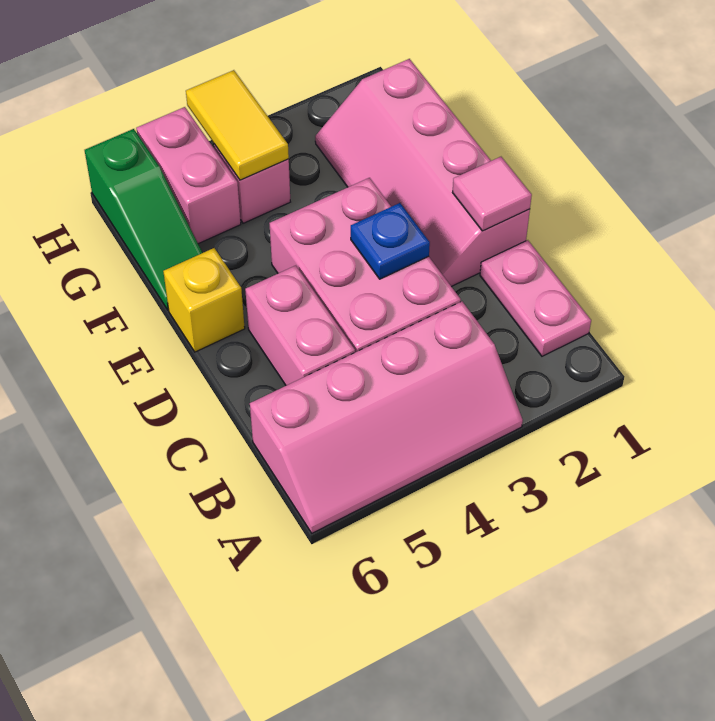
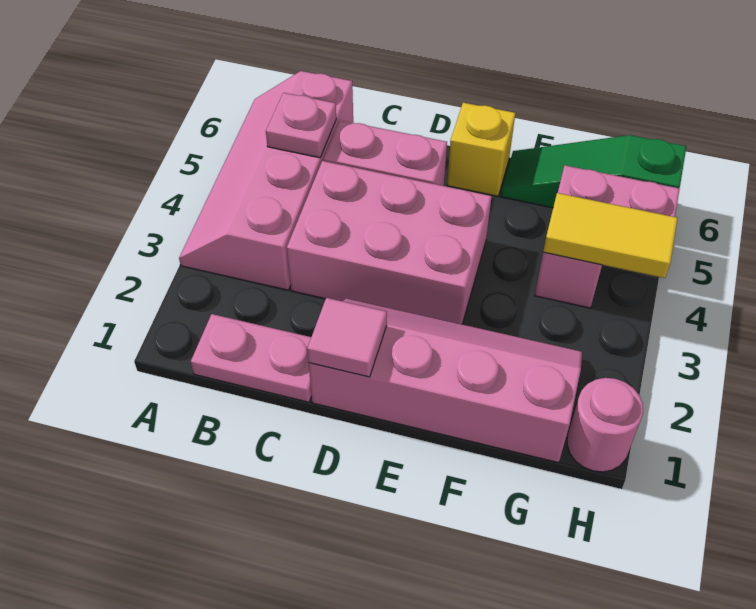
none -> pink plate B5 level 2
blue plate D3 level 2 -> none
none -> pink round brick H1 level 1

